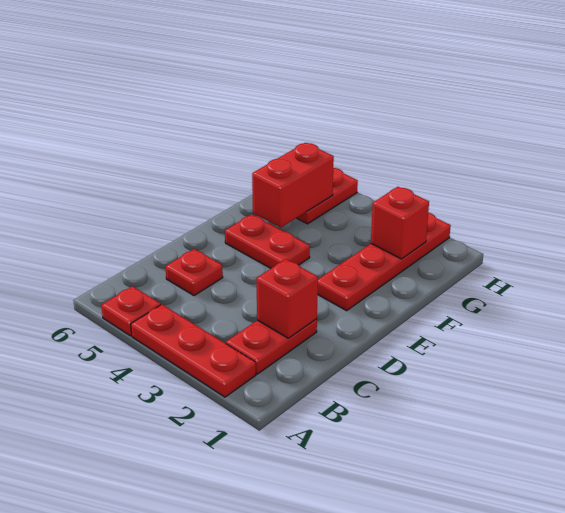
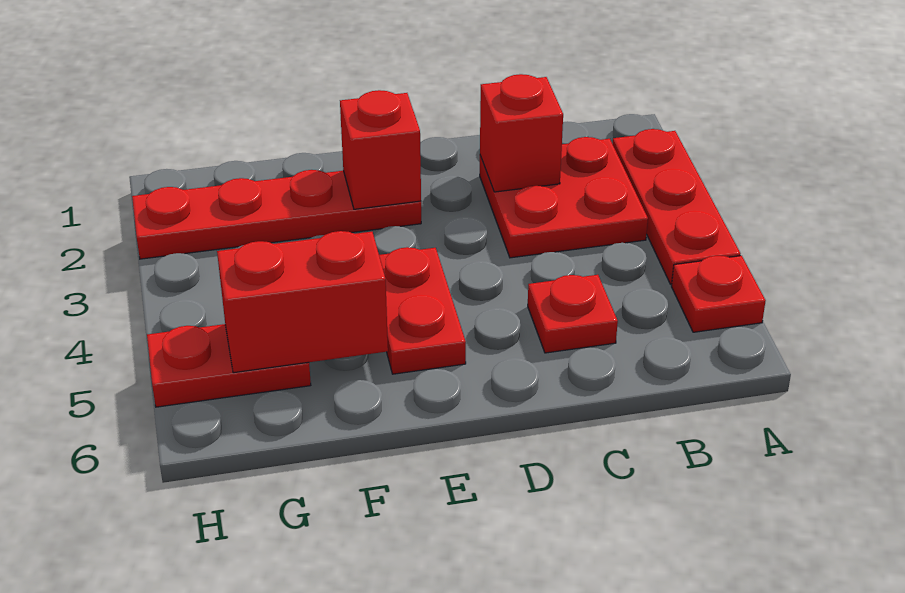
red plate B2:C2 level 1 -> red plate B2:C3 level 1
red brick G2 level 2 -> red brick E2 level 2

